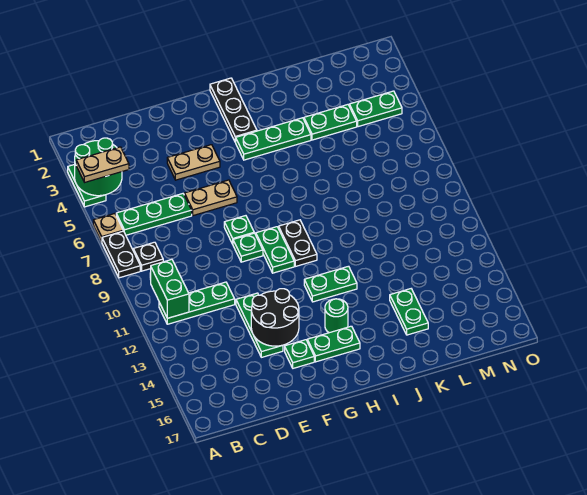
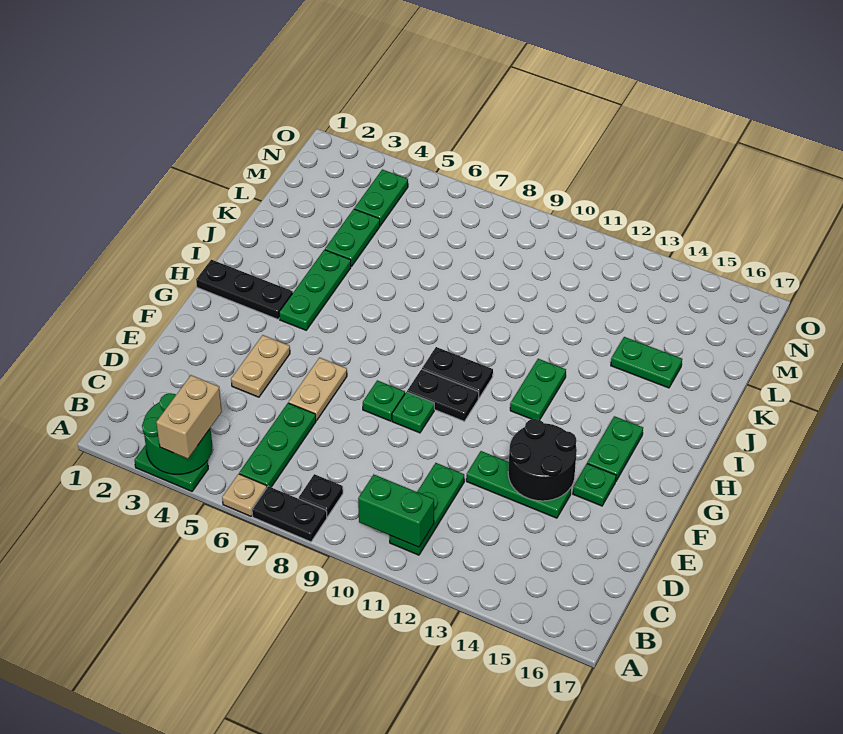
tan plate A4:B4 level 3 -> tan brick A4:B4 level 3
green plate G9:G10 level 1 -> black plate G9:G10 level 1
green round brick H14 level 1 -> none

